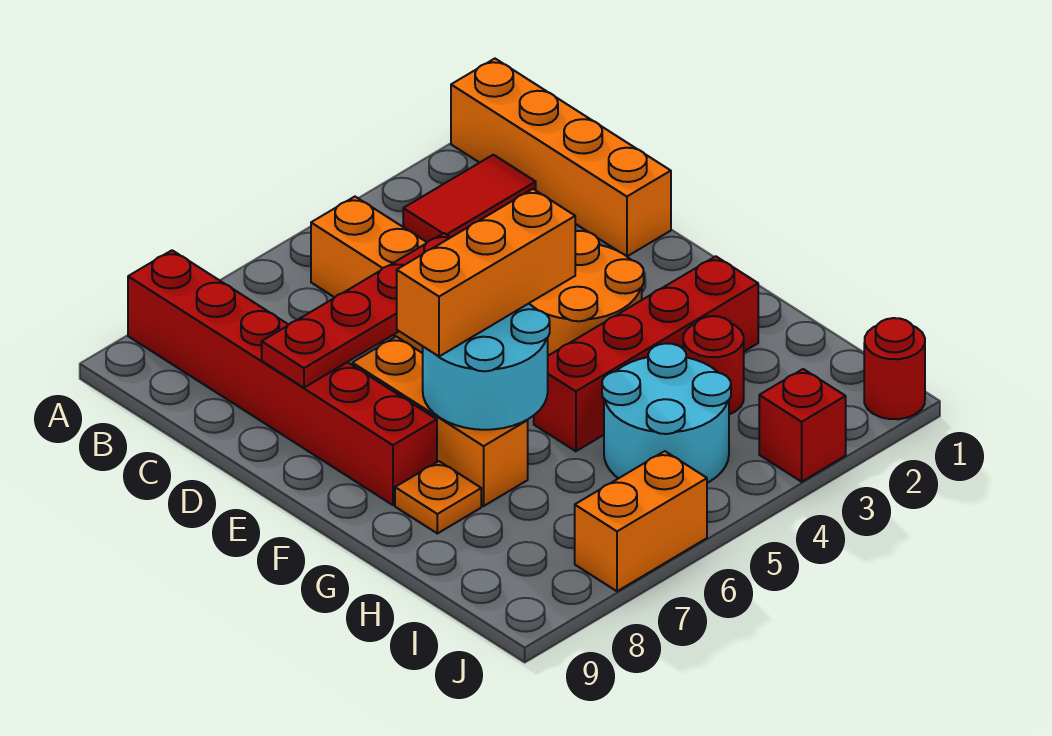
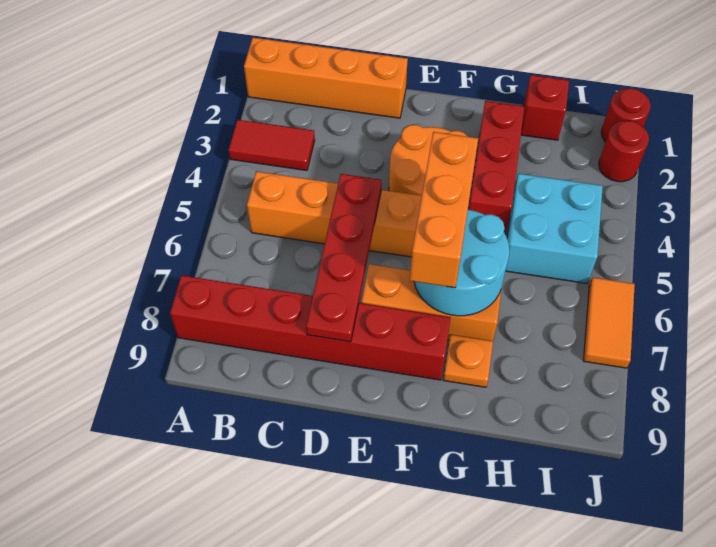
red tile B2:B3 level 1 -> red tile A3:B3 level 1
red brick G2:G5 level 1 -> red brick G2:G4 level 1
red round brick H3 level 1 -> red round brick J2 level 1
cyan round brick H4:I5 level 1 -> cyan brick H4:I5 level 1
red brick J3 level 1 -> red brick H1 level 1
orange brick J6:J7 level 1 -> orange tile J6:J7 level 1

